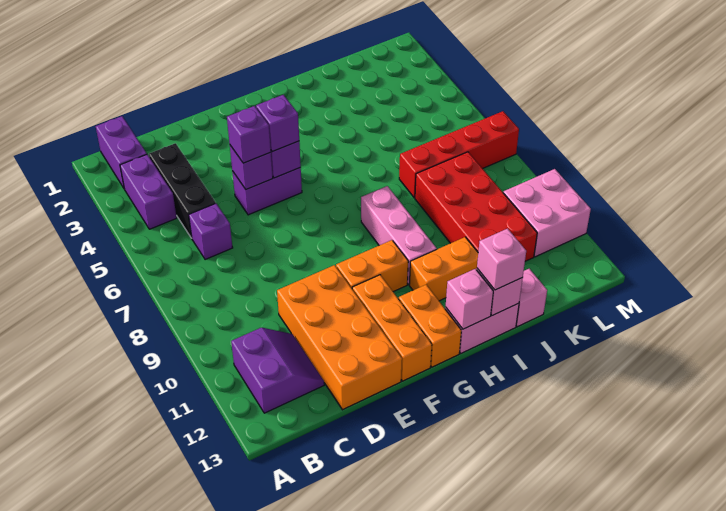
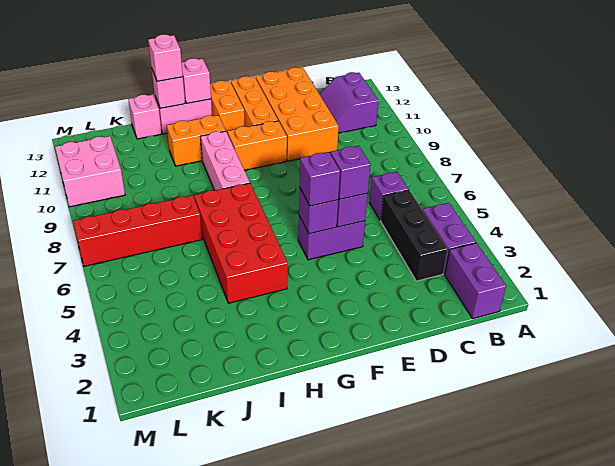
red brick J8:K11 level 1 -> red brick H4:I7 level 1

